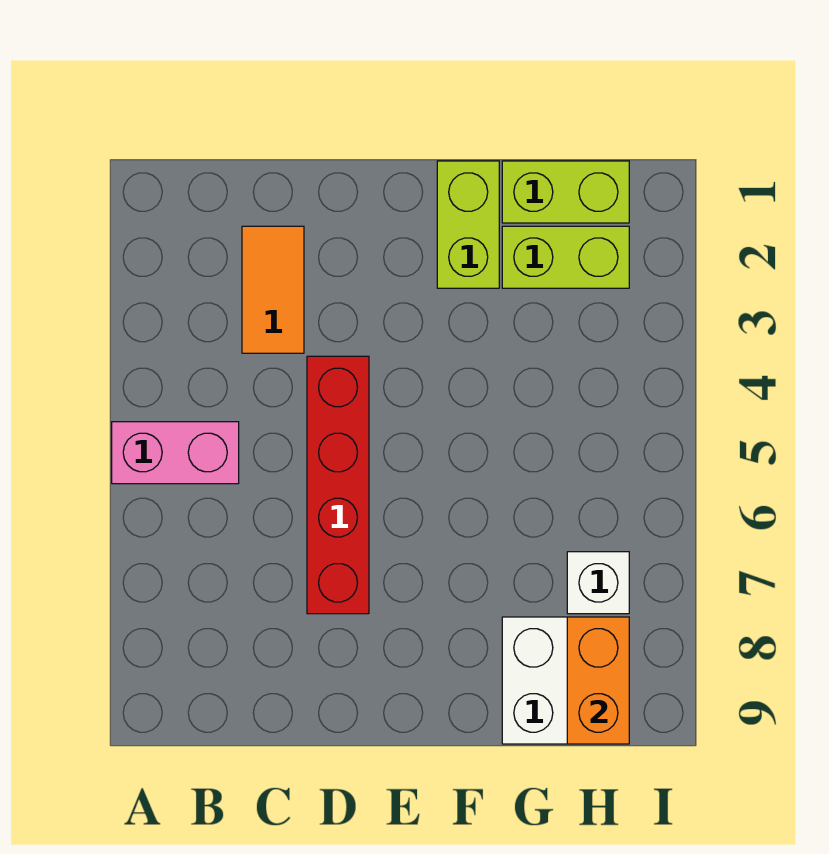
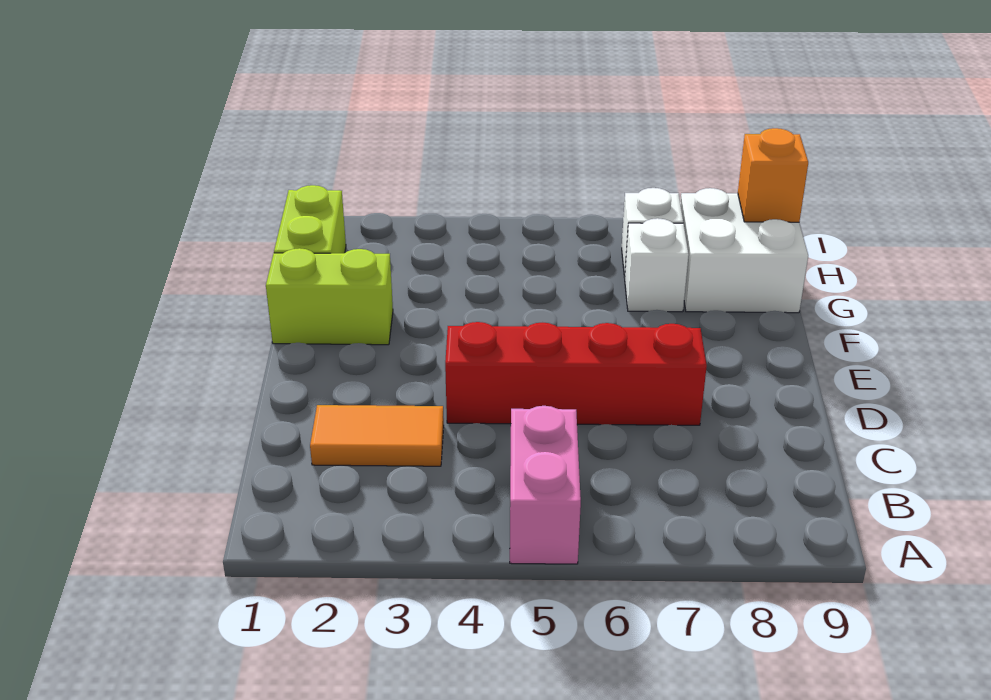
lime brick G2:H2 level 1 -> none
none -> white brick G7 level 1
orange brick H8:H9 level 2 -> orange brick H9 level 2

